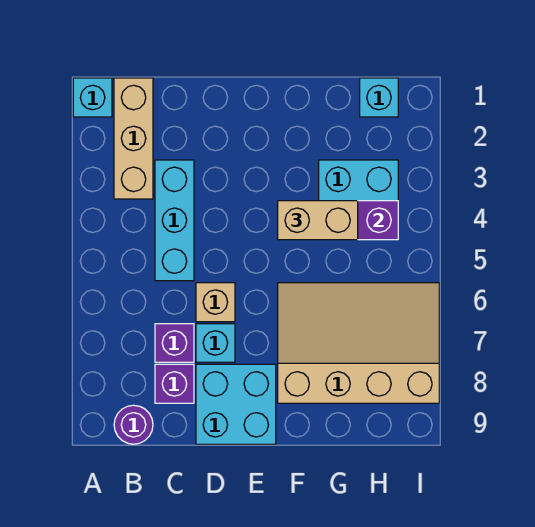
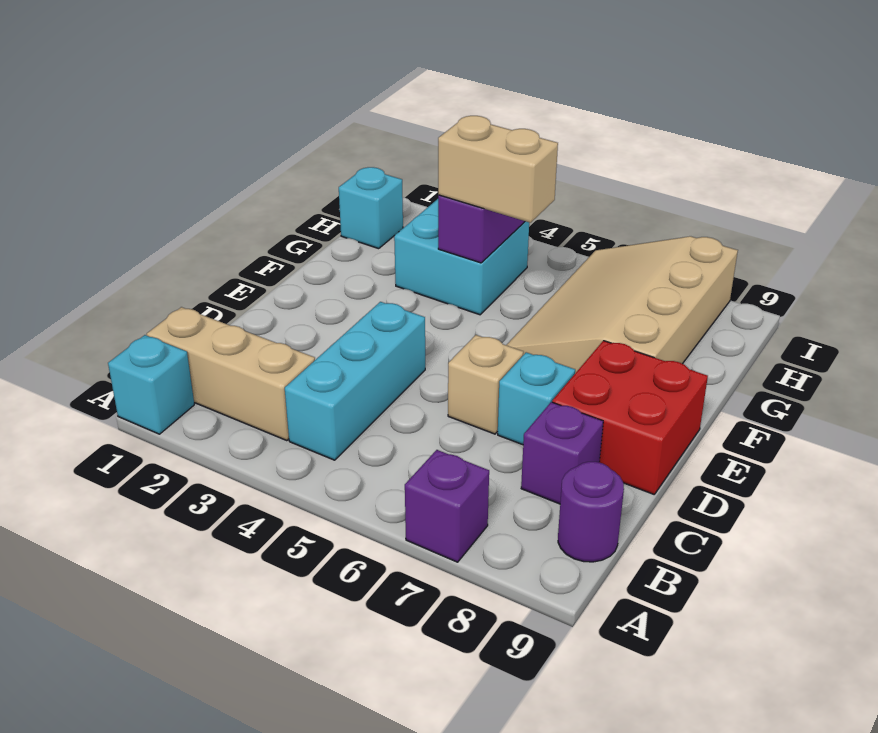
cyan brick C3:C5 level 1 -> cyan brick B4:D4 level 1
purple brick C7 level 1 -> purple brick A7 level 1
cyan brick D8:E9 level 1 -> red brick D8:E9 level 1
tan brick F4:G4 level 3 -> tan brick G4:G5 level 3

